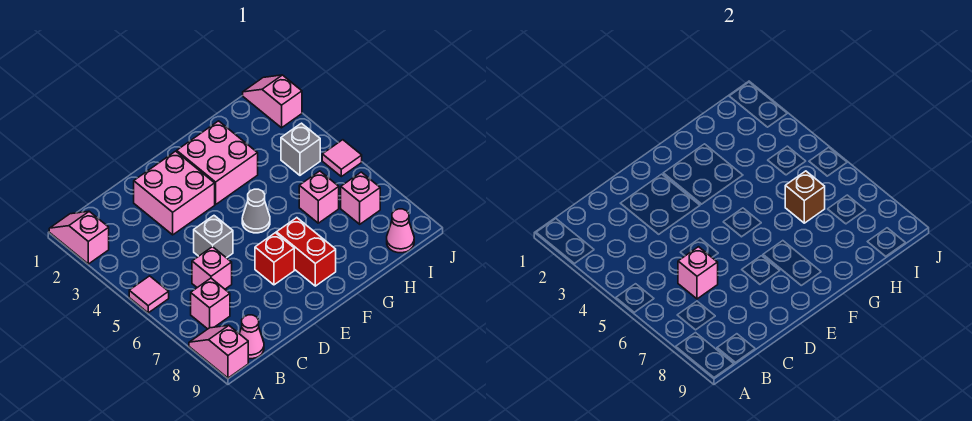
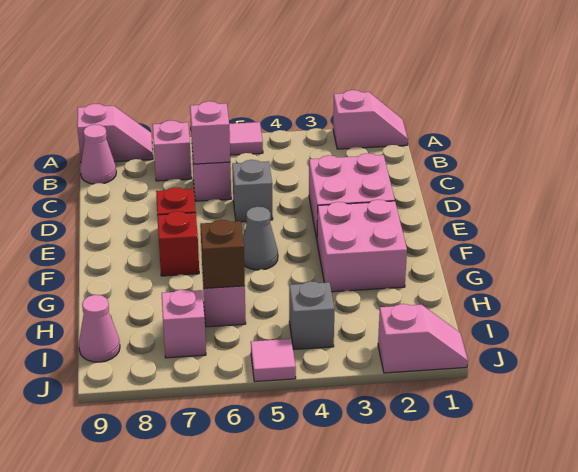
red brick F7:F8 level 1 -> red brick F7 level 1

